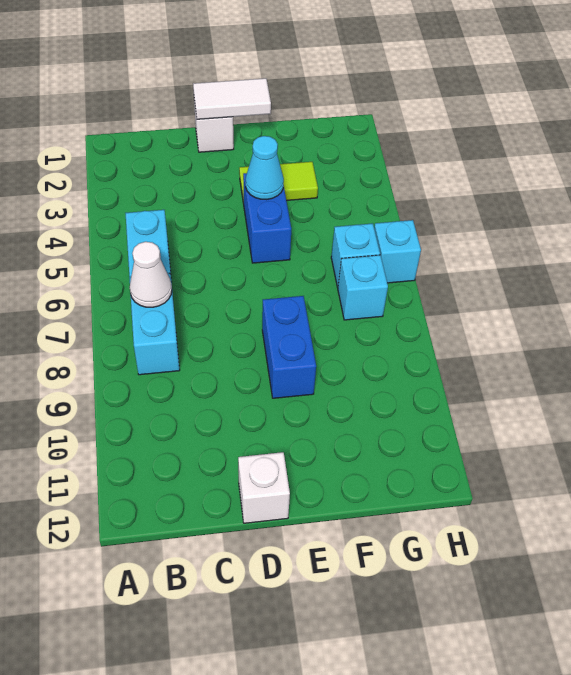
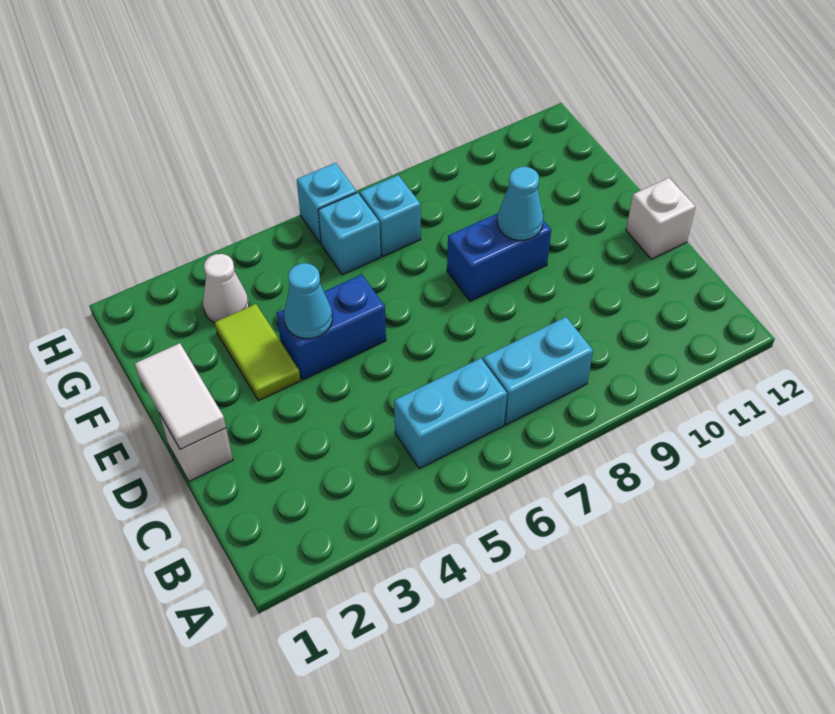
white cone B7 level 2 -> white cone G3 level 1
none -> cyan cone E9 level 2

